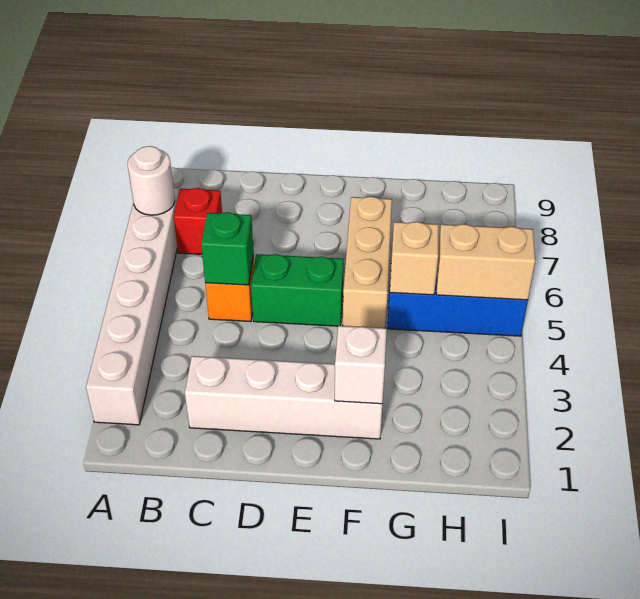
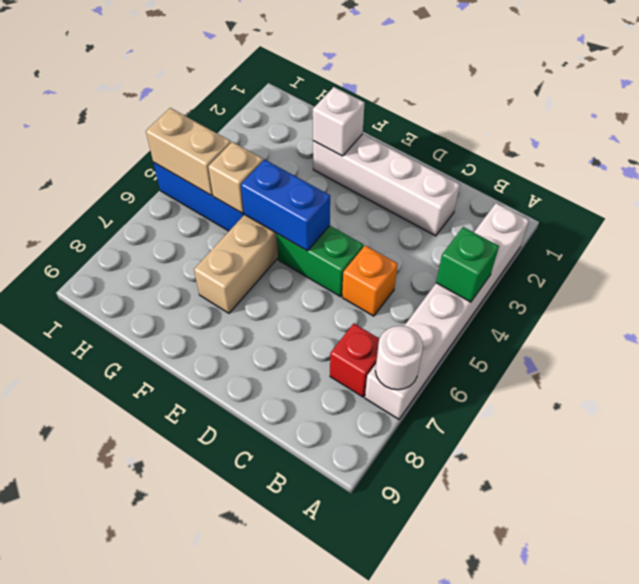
green brick C5 level 2 -> green brick A4 level 2
none -> blue brick E5:F5 level 2

